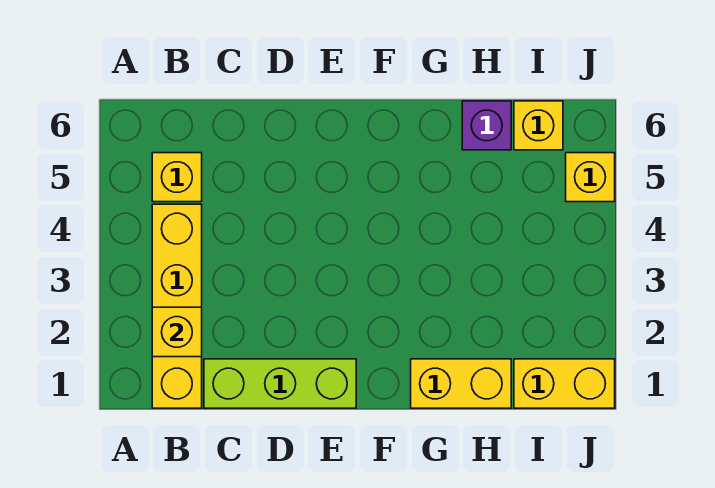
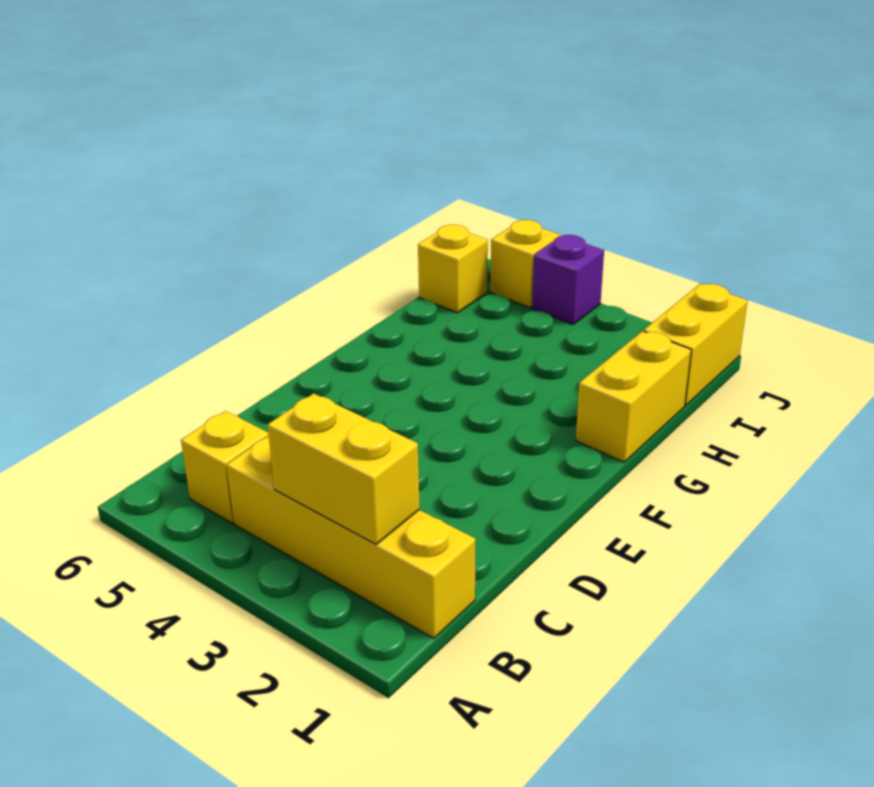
yellow brick B2 level 2 -> yellow brick B2:B3 level 2
lime brick C1:E1 level 1 -> none
purple brick H6 level 1 -> purple brick J4 level 1

